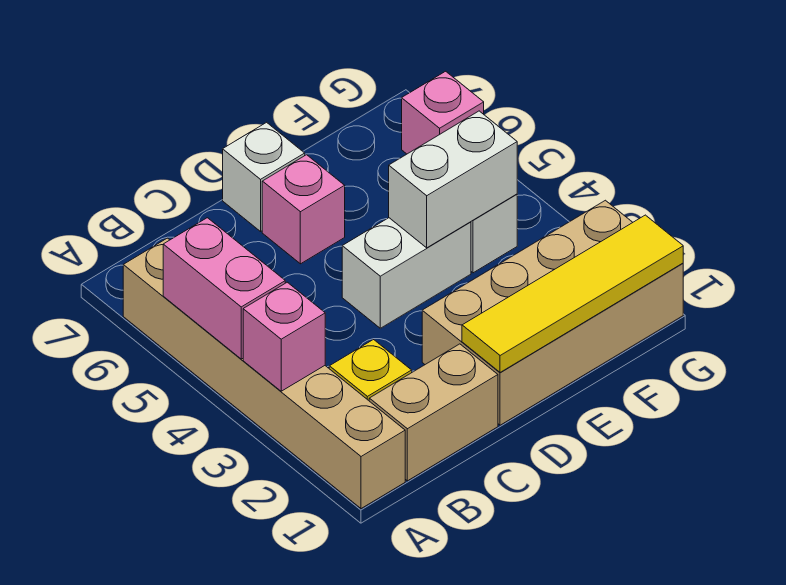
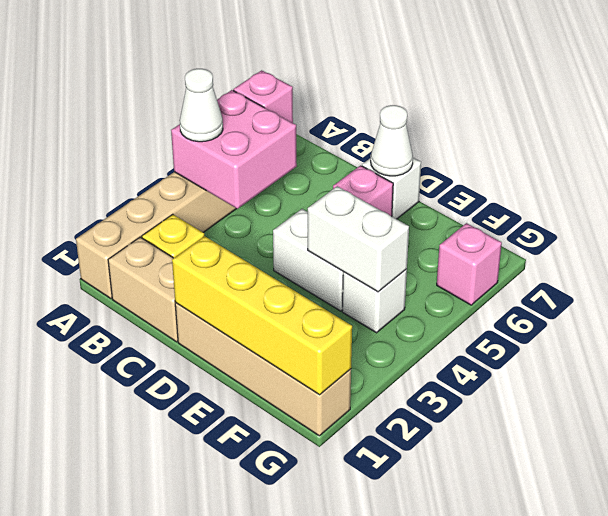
pink brick A3 level 2 -> pink brick A6 level 2
pink brick A4:A5 level 2 -> pink brick A4:B5 level 2
none -> white cone A4 level 3
tan brick D1:G2 level 1 -> tan brick D1:G1 level 1
yellow tile D1:G1 level 2 -> yellow brick D1:G1 level 2
none -> white cone D7 level 2

